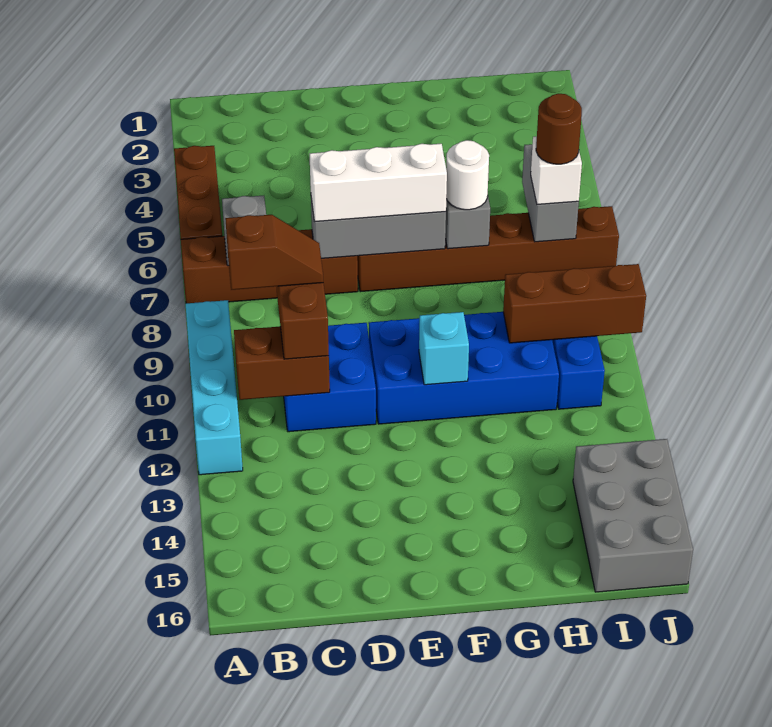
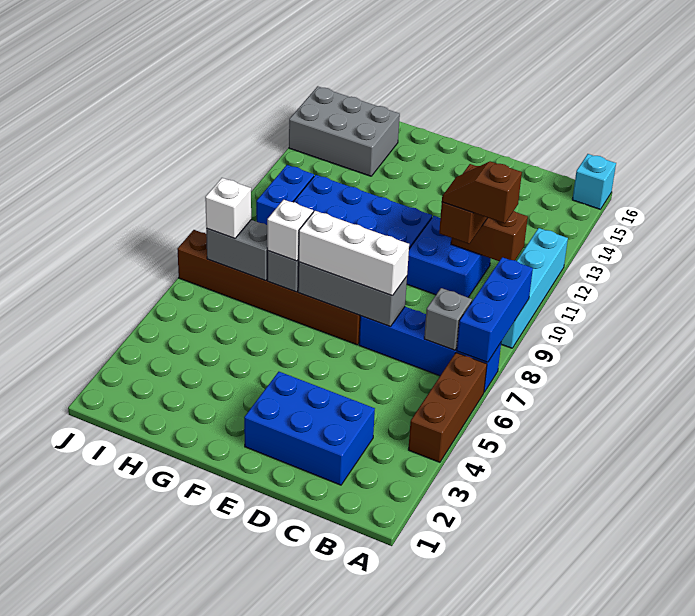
brown brick A7:D7 level 1 -> blue brick A7:D7 level 1
none -> blue brick A7:A9 level 2
none -> blue brick C2:E3 level 1
cyan brick F11 level 2 -> cyan brick A16 level 1
white round brick G7 level 3 -> white brick G7 level 3
brown brick H10:J10 level 2 -> none
grey brick I6:I7 level 2 -> grey brick H7:I7 level 2
brown round brick I7 level 4 -> none
grey brick I14:J16 level 1 -> grey brick H14:J15 level 1

